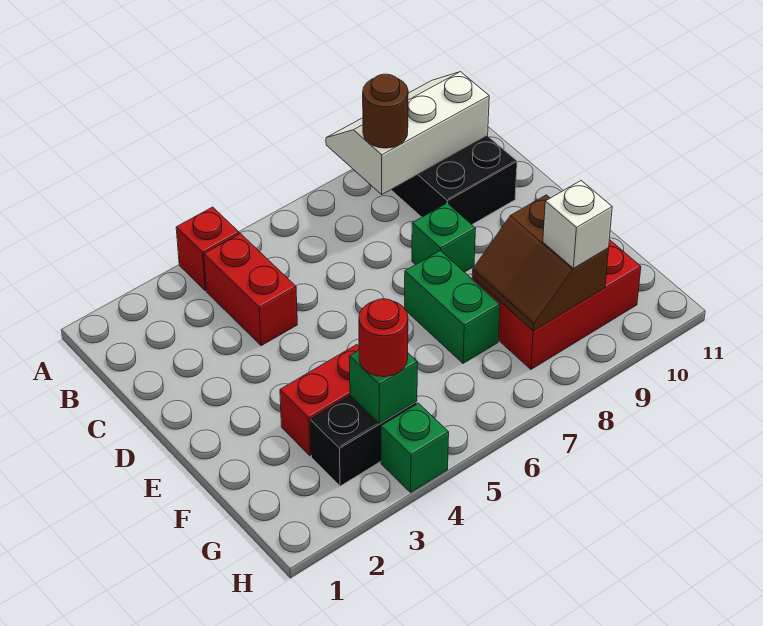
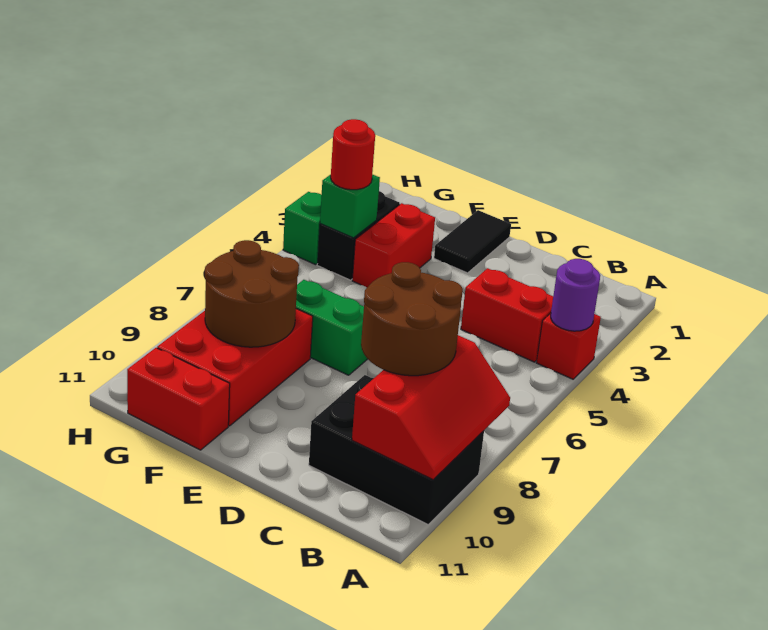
none -> purple round brick A4 level 2
white slope A8:B10 level 2 top B -> red slope A8:B10 level 2 top B
brown round brick B8 level 3 -> brown round brick B8:C9 level 3
green brick D8 level 1 -> none
none -> black tile E1:E2 level 1
brown slope F8:G9 level 2 top 9 -> brown round brick F8:G9 level 2
none -> red brick F11:G11 level 1
white brick G9 level 3 -> none

